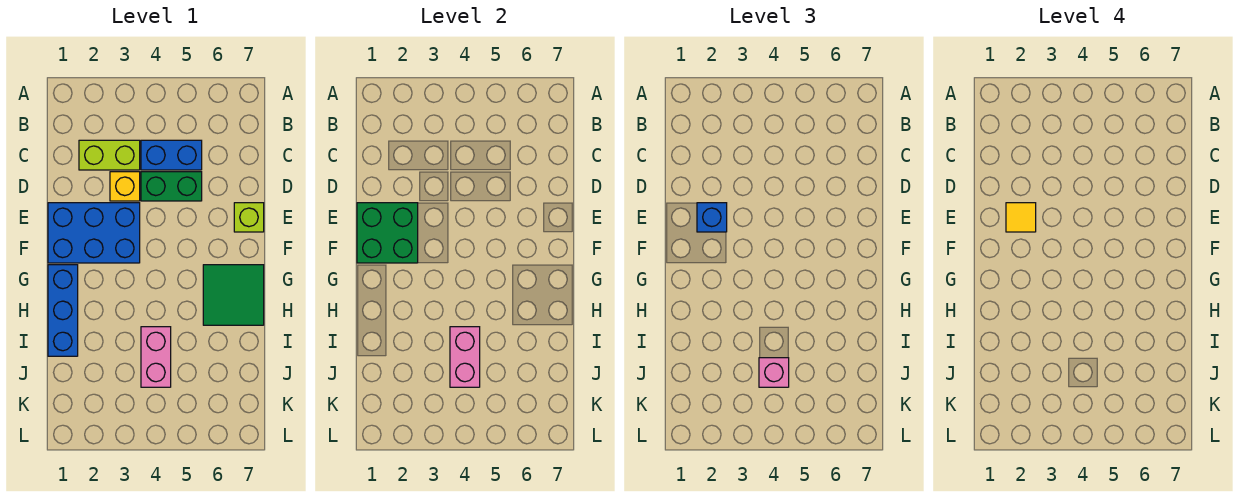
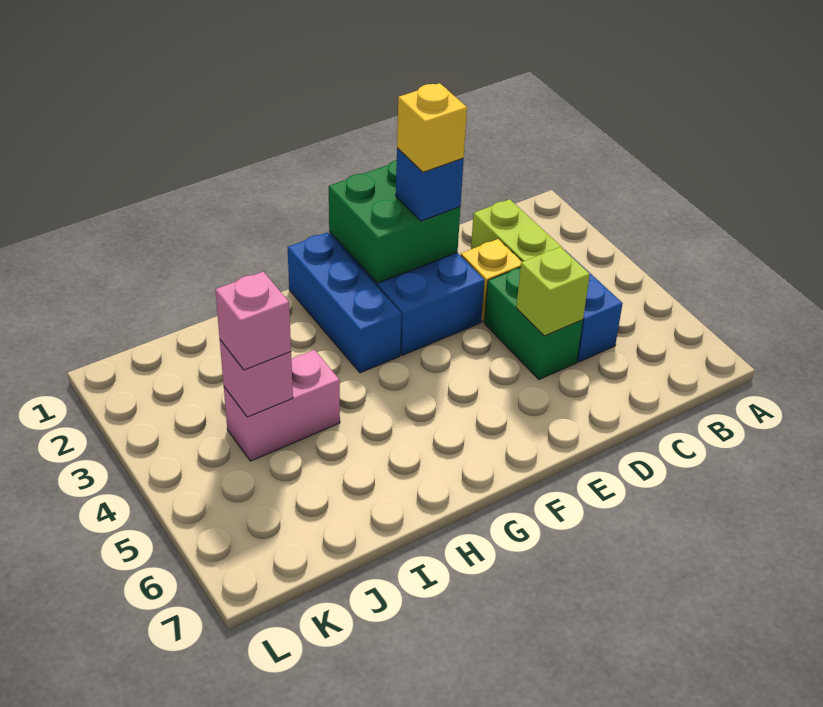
yellow tile E2 level 4 -> yellow brick E2 level 4
lime brick E7 level 1 -> lime brick D5 level 2
blue brick G1:I1 level 1 -> blue brick G1:G3 level 1
green tile G6:H7 level 1 -> none
pink brick I4:J4 level 2 -> pink brick J4 level 2

